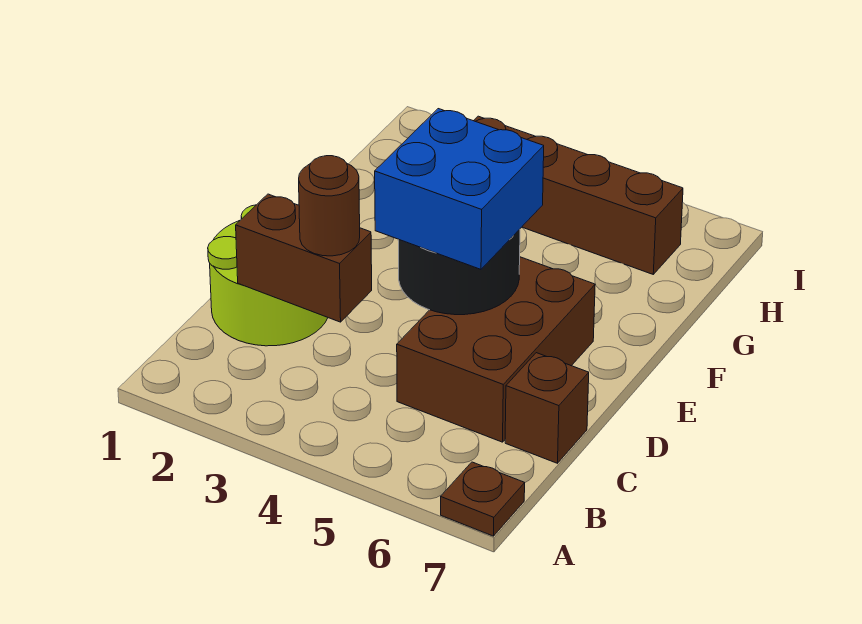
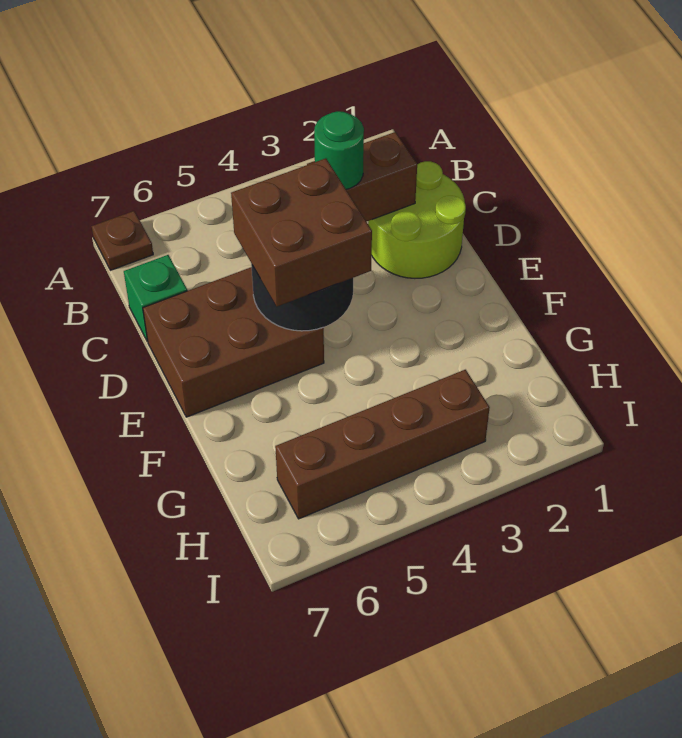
brown round brick C3 level 3 -> green round brick C3 level 3
brown brick C5:E6 level 1 -> brown brick D5:E7 level 1
brown brick C7 level 1 -> green brick C7 level 1
blue brick D4:E5 level 3 -> brown brick D4:E5 level 3

